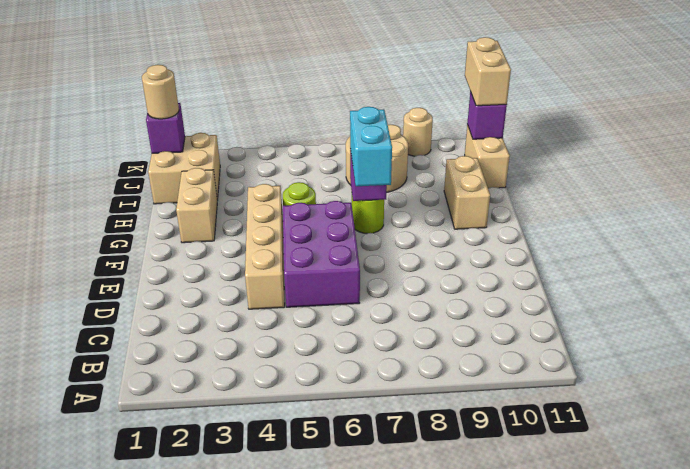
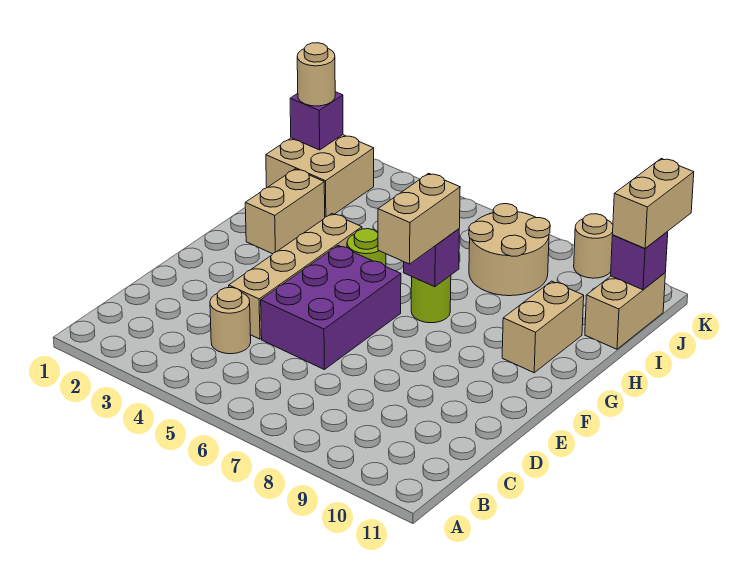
none -> tan round brick C4 level 1
cyan brick F7:G7 level 3 -> tan brick F7:G7 level 3

